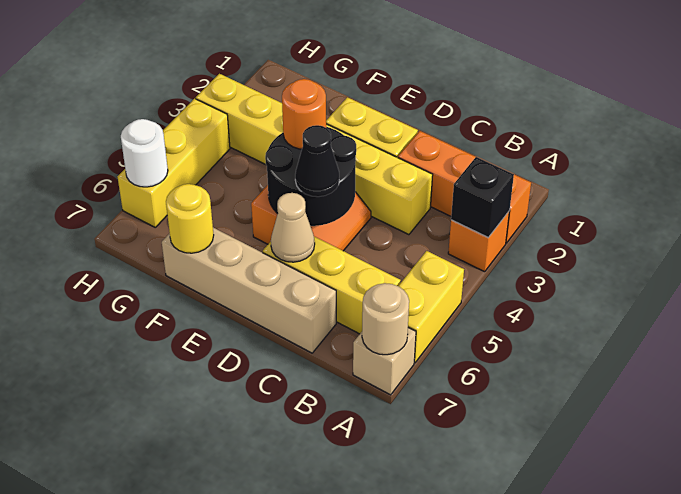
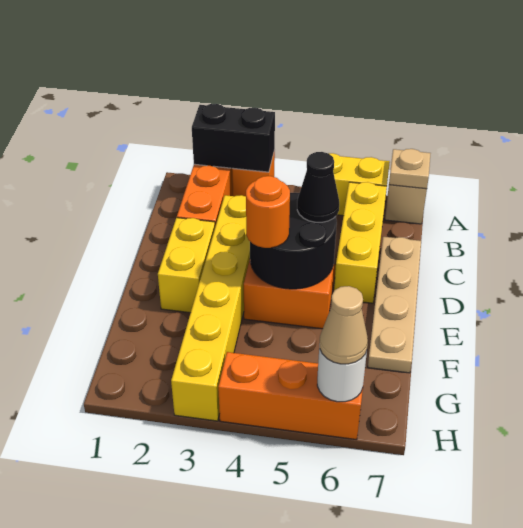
black brick A3 level 2 -> black brick A2:A3 level 2
tan round brick A7 level 2 -> tan plate A7 level 2
tan brick C7:F7 level 1 -> tan plate C7:F7 level 1
tan cone D6 level 2 -> tan cone H6 level 3
yellow round brick F7 level 2 -> none
yellow brick H4:H6 level 1 -> orange brick H4:H6 level 1

